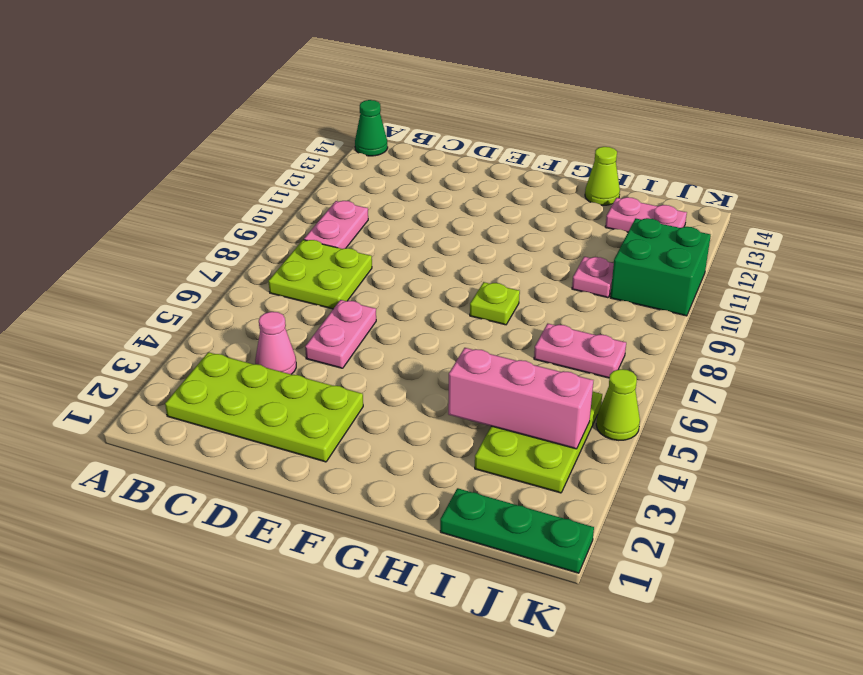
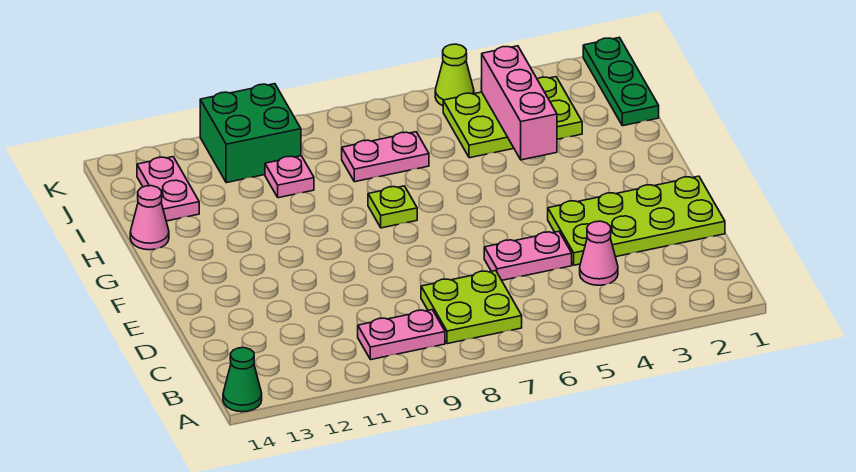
lime plate B2:E3 level 1 -> lime plate D1:E4 level 1
lime cone H14 level 1 -> pink cone H14 level 1
pink plate I7:J7 level 1 -> pink plate I7:I8 level 1

